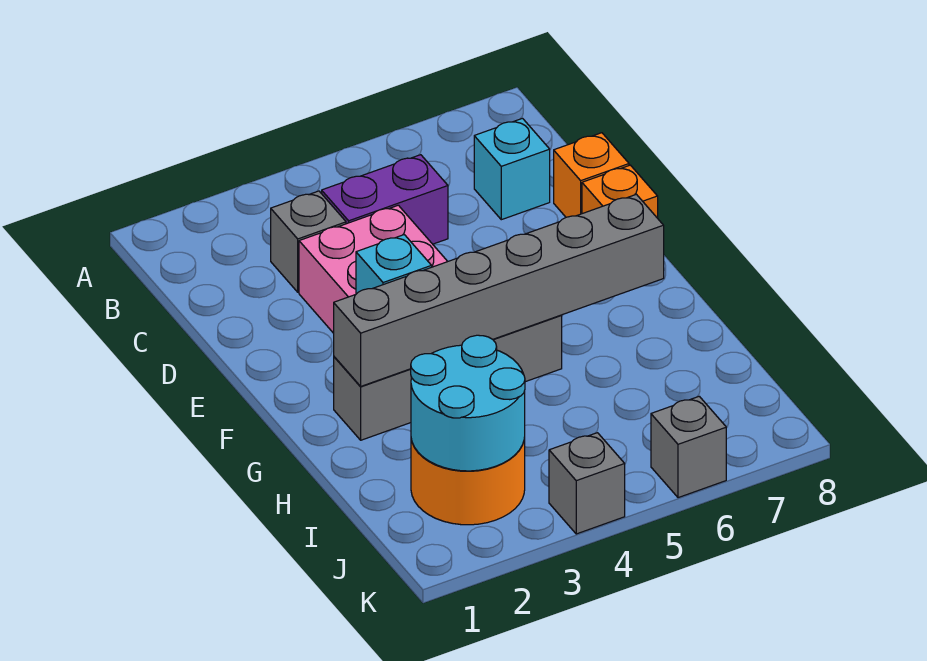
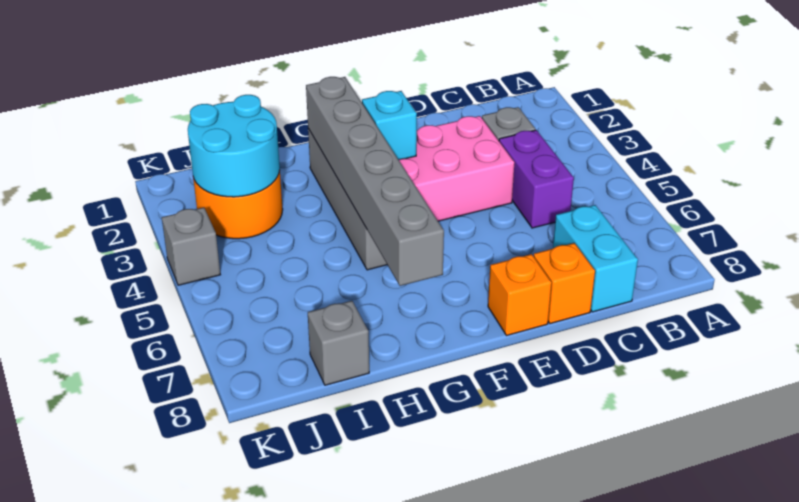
cyan brick C7 level 1 -> cyan brick C7:C8 level 1
grey brick K6 level 1 -> grey brick I8 level 1

